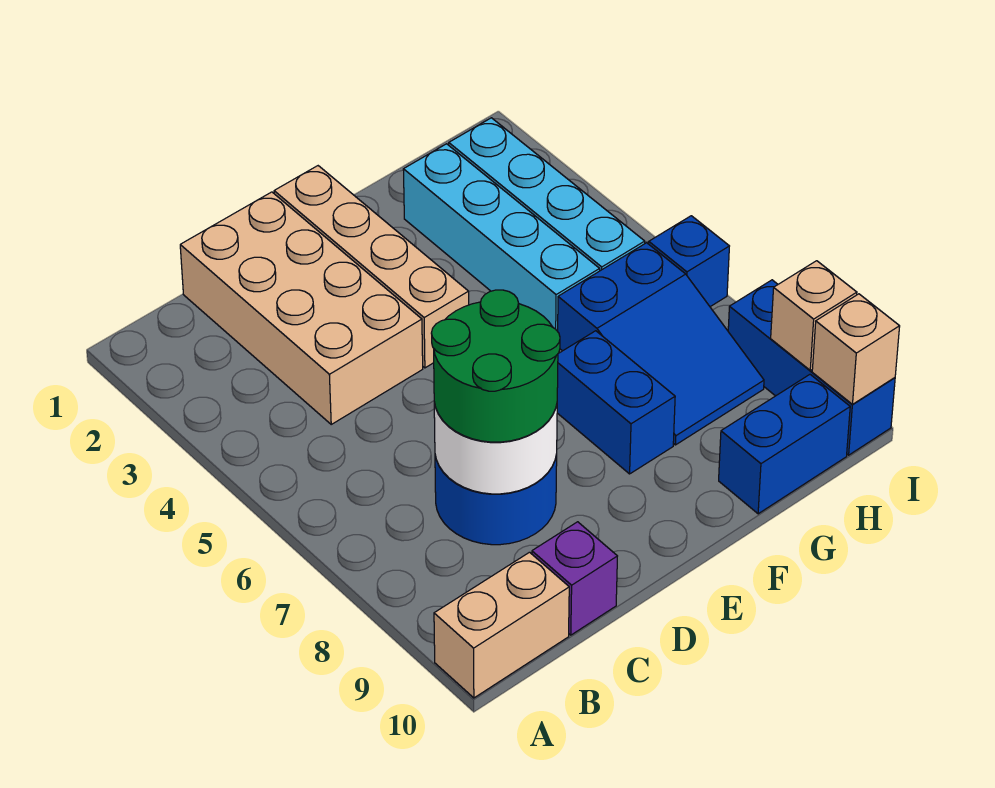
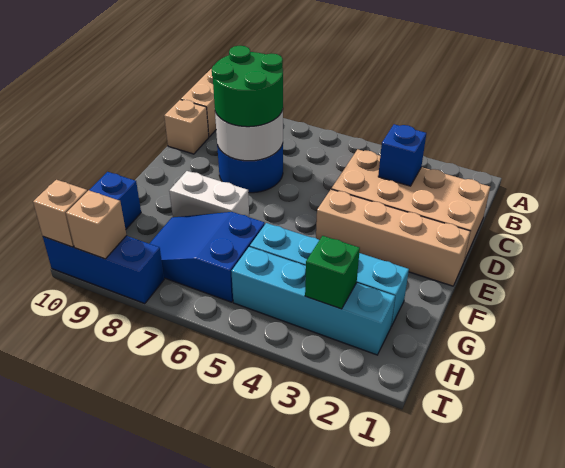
purple brick C10 level 1 -> tan brick C10 level 1
blue brick F7:F8 level 1 -> white brick F7:F8 level 1
none -> green brick H3 level 2
blue brick I6 level 1 -> blue brick C3 level 2

